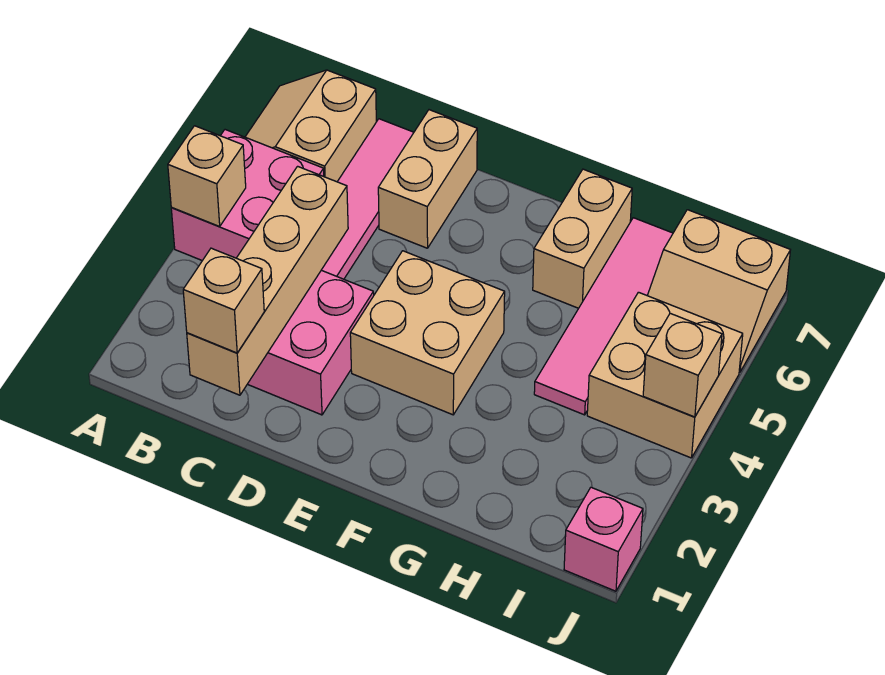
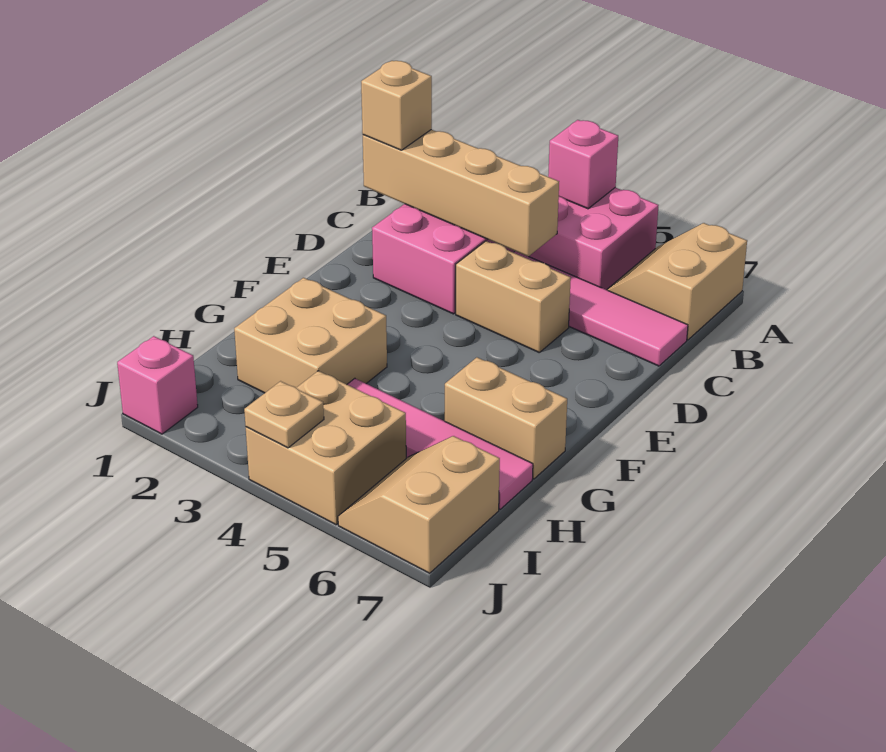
tan brick A4 level 2 -> pink brick A4 level 2
tan slope A6:B7 level 1 top B -> tan slope A6:B7 level 1 top 7
tan brick D6:D7 level 1 -> tan brick D4:D5 level 1
tan brick E3:F4 level 1 -> tan brick G2:H3 level 1
tan brick J4 level 2 -> tan plate J4 level 2

